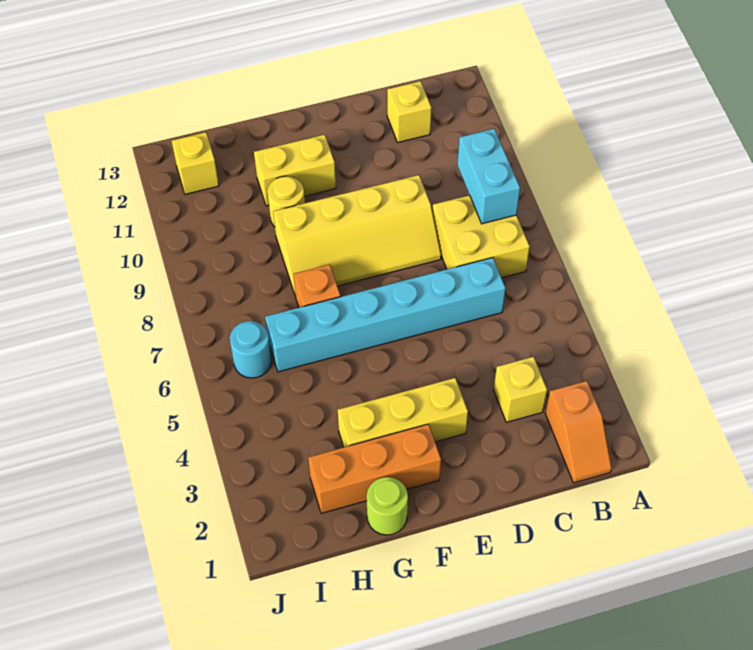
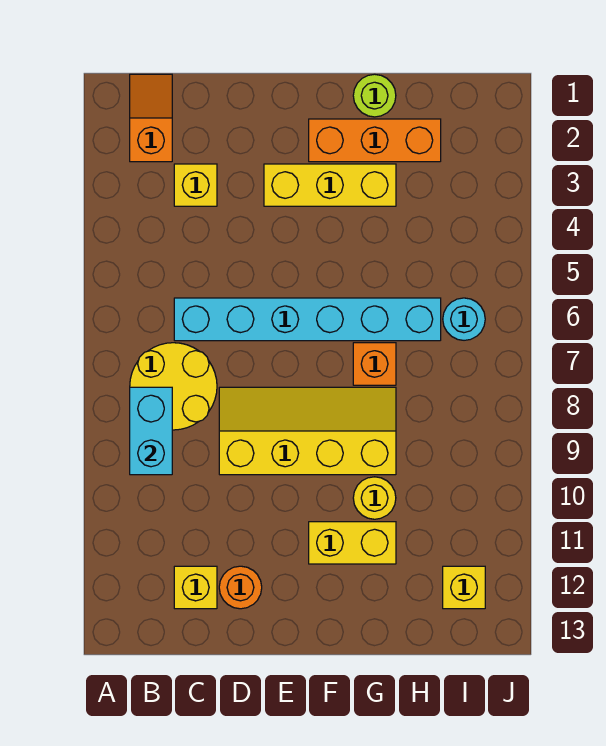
yellow brick B7:C8 level 1 -> yellow round brick B7:C8 level 1
none -> orange round brick D12 level 1

